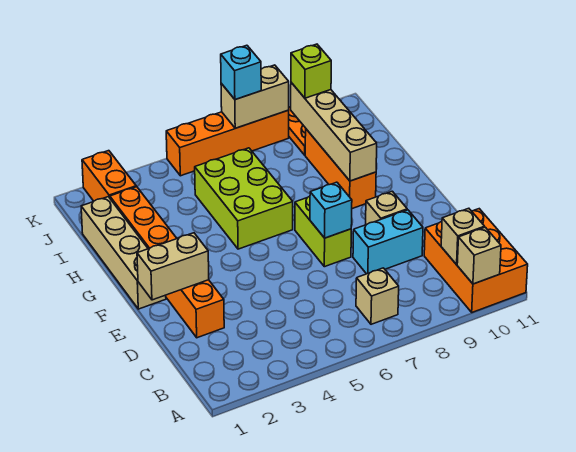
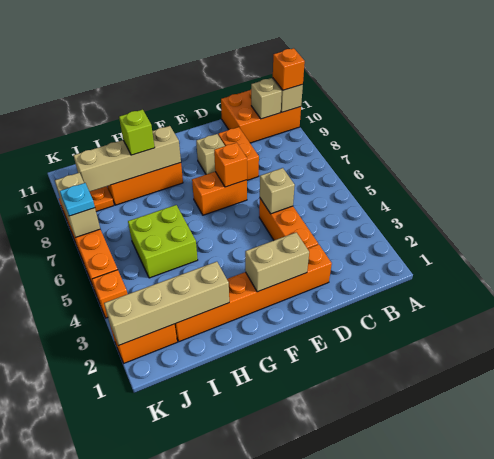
none -> orange brick A10 level 3
tan brick B7 level 1 -> tan brick D5 level 2
none -> orange brick D3:D5 level 1
cyan brick D8:D9 level 1 -> orange brick D8:D9 level 1
tan brick E1:E2 level 2 -> tan brick E2:F2 level 2
lime brick E7:F7 level 1 -> orange brick E7:F7 level 1
cyan brick E7 level 2 -> orange brick E7 level 2
tan brick F1:I1 level 1 -> tan brick H2:K2 level 2
lime brick G5:I6 level 1 -> lime brick H5:I6 level 1
lime brick J9 level 3 -> lime brick H9 level 3
none -> orange brick K4 level 1
cyan brick K7 level 3 -> cyan plate K7 level 3

